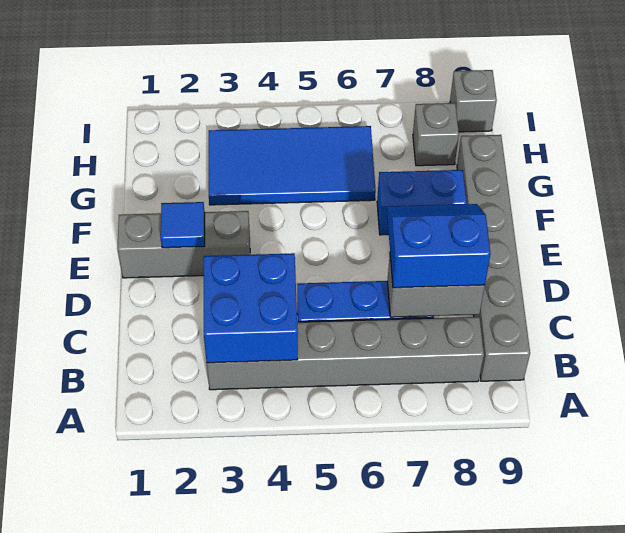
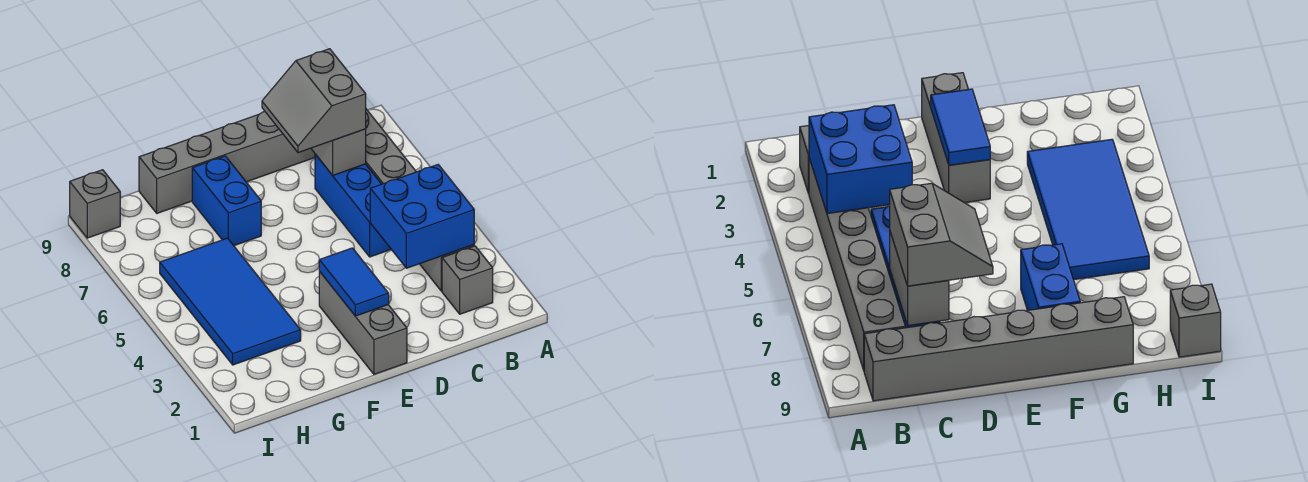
blue slope C7:D8 level 3 top C -> grey slope C7:D8 level 3 top C
blue tile E2 level 2 -> blue tile E2:E3 level 2
grey brick H8 level 1 -> grey brick B2 level 1

